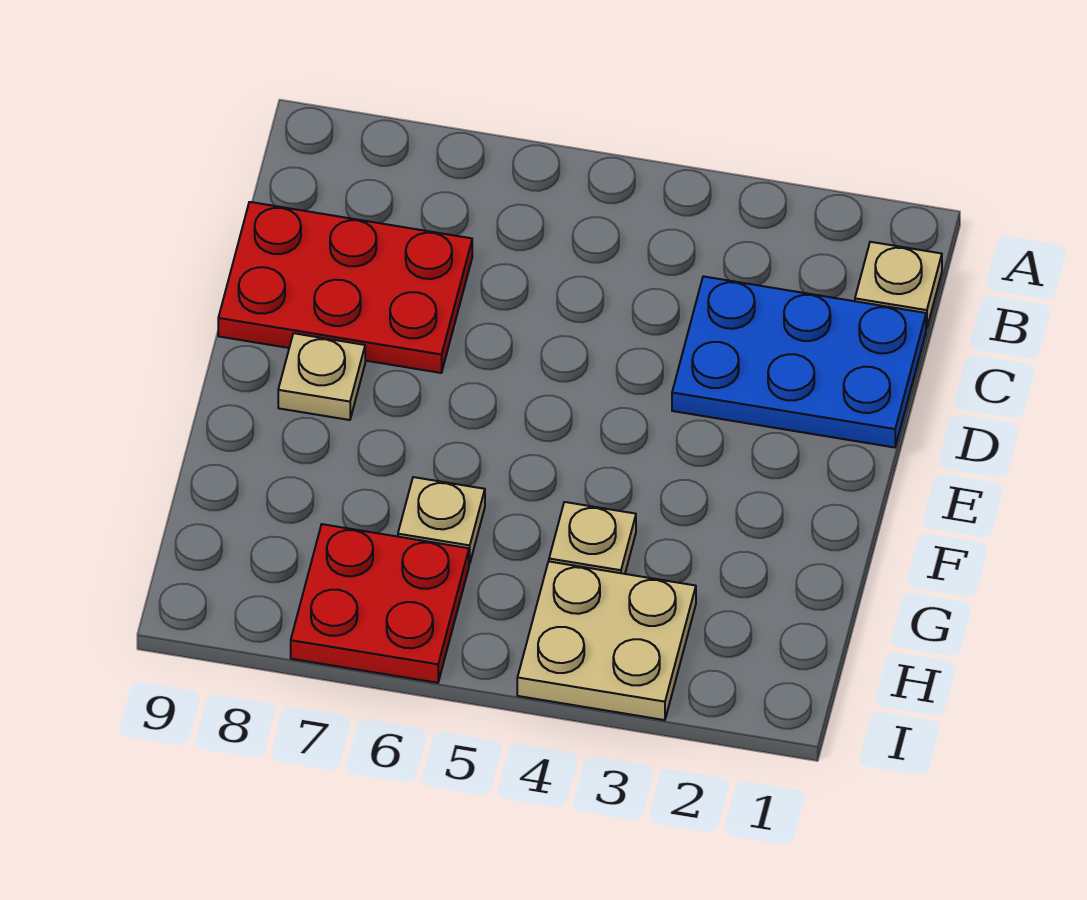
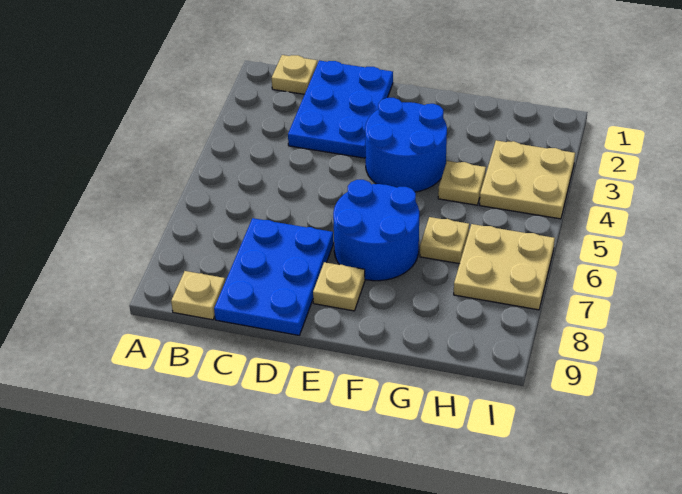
none -> tan plate B9 level 1
red plate C7:D9 level 1 -> blue plate C7:D9 level 1
none -> blue round brick E3:F4 level 1
none -> blue round brick E6:F7 level 1
red plate H6:I7 level 1 -> tan plate H6:I7 level 1

